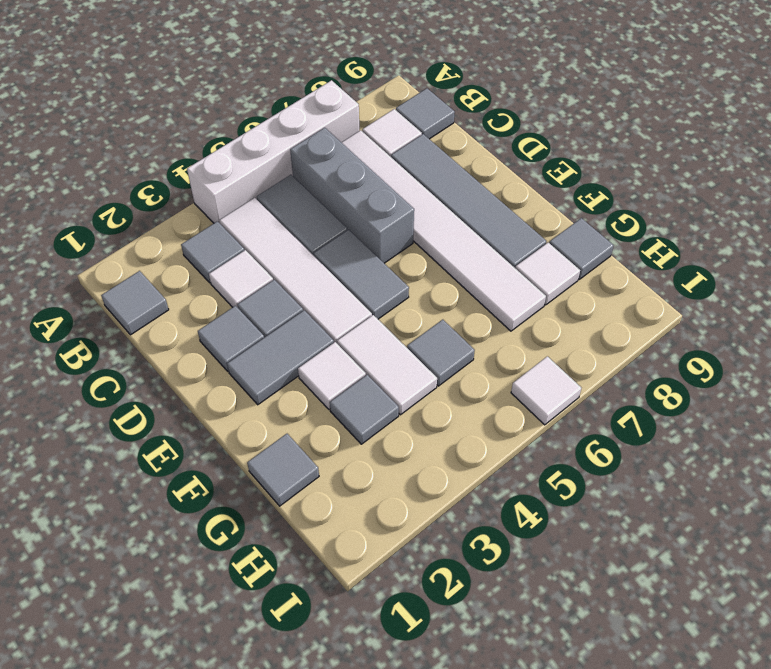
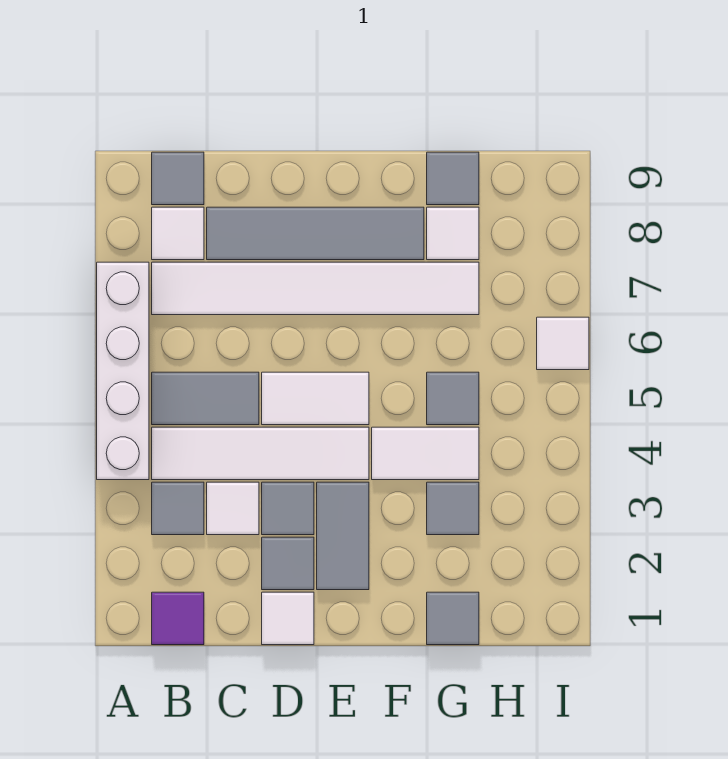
grey tile B1 level 1 -> purple tile B1 level 1
grey brick B6:D6 level 1 -> none
grey tile D5:E5 level 1 -> white tile D5:E5 level 1
white tile F3 level 1 -> white tile D1 level 1

